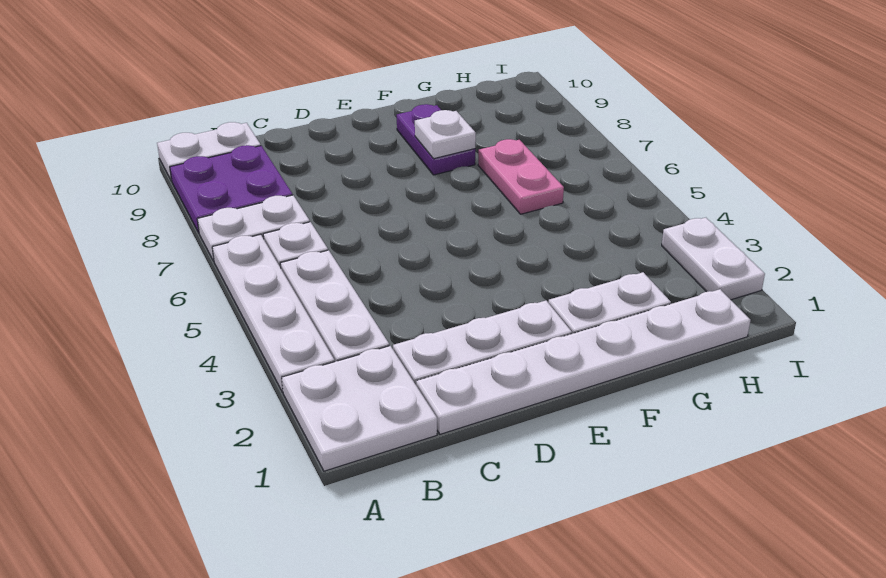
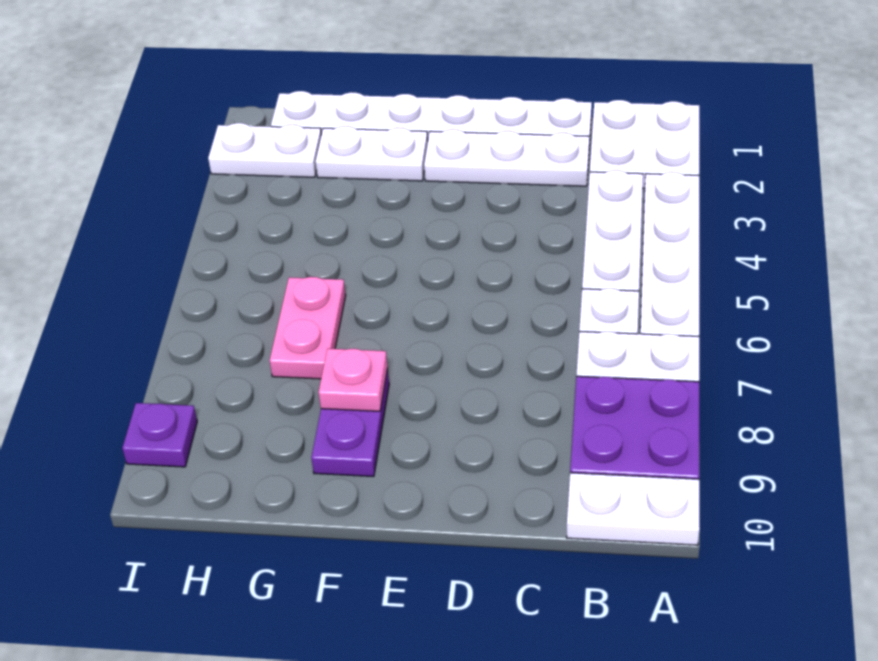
white plate F8 level 2 -> pink plate F8 level 2
white plate I2:I3 level 1 -> white plate H2:I2 level 1
none -> purple plate I9 level 1

